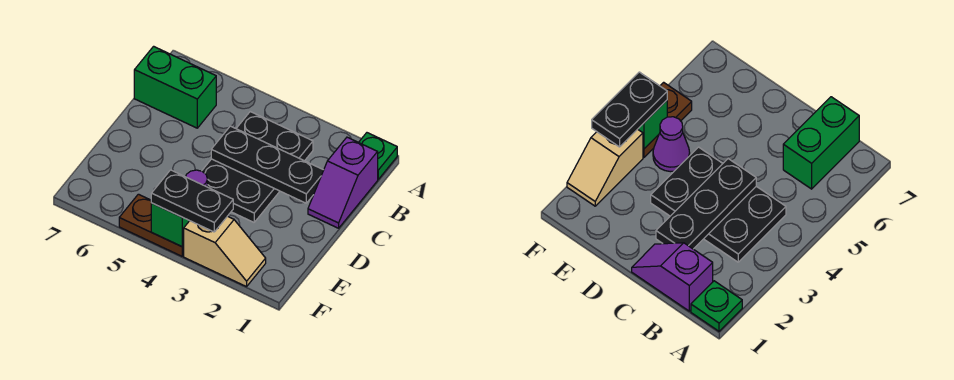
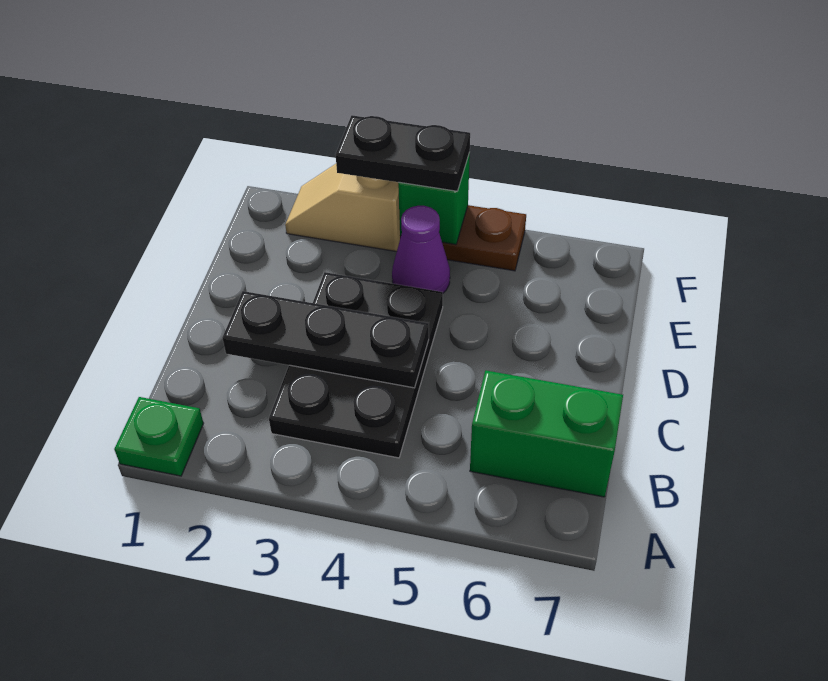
purple slope B1:C1 level 1 top B -> none

